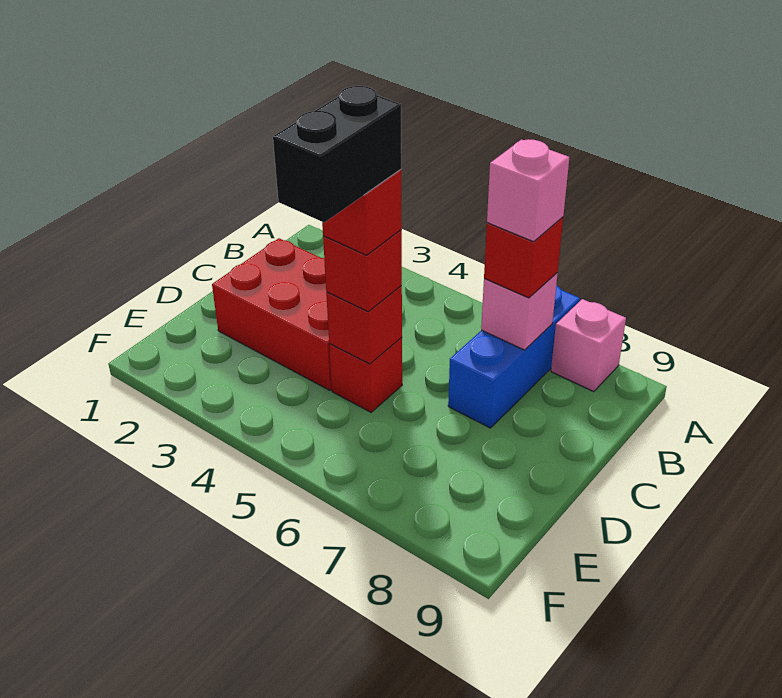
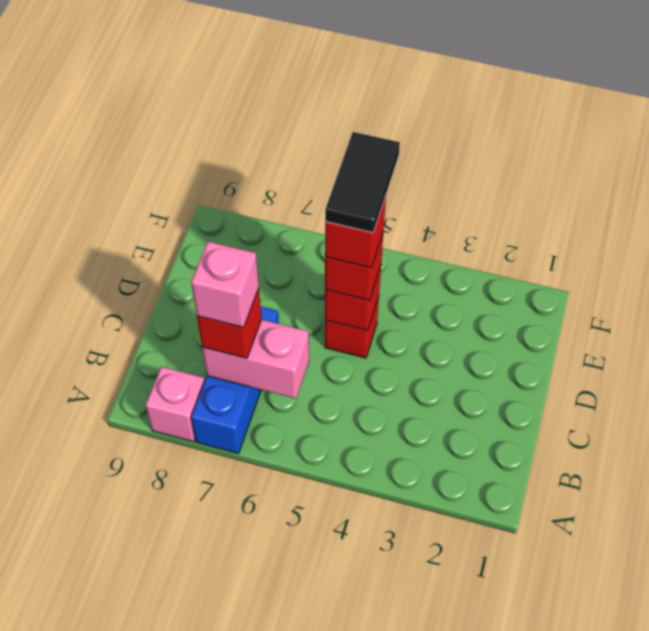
pink brick B7 level 2 -> pink brick B6:B7 level 2
red brick C2:D4 level 1 -> none
black brick D5:E5 level 5 -> black tile D5:E5 level 5

